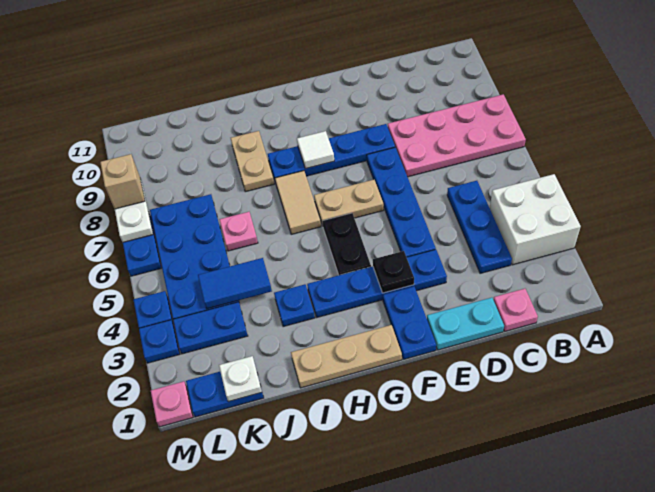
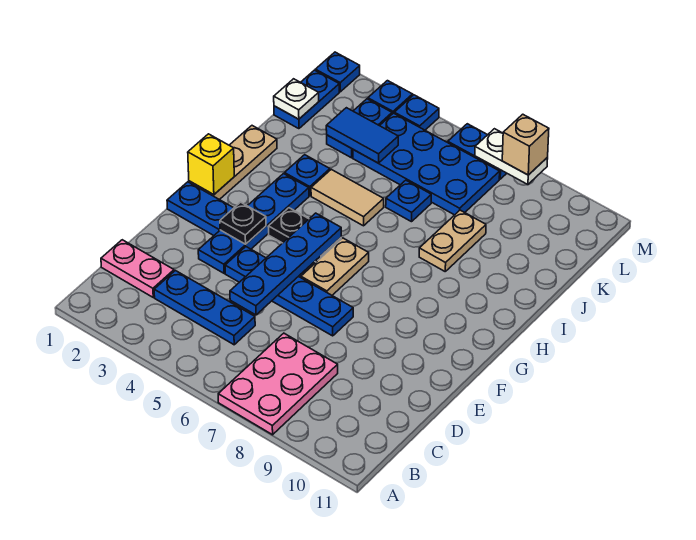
white brick A3:B4 level 1 -> none
pink plate A7:D8 level 1 -> pink plate A7:C8 level 1
pink plate C1 level 1 -> pink plate C1:C2 level 1
cyan plate D1:E1 level 1 -> none
blue plate E8:H8 level 1 -> blue plate D5:G5 level 2
none -> yellow brick G1 level 2
white tile G8 level 2 -> none
tan tile H6:H7 level 1 -> tan tile I4:I5 level 1
tan plate I8:I9 level 1 -> tan plate I8:J8 level 1
blue tile J4:K4 level 2 -> blue tile K3:K4 level 2
pink plate J6 level 1 -> blue plate J6 level 1
pink plate M1 level 1 -> blue plate M1 level 1

